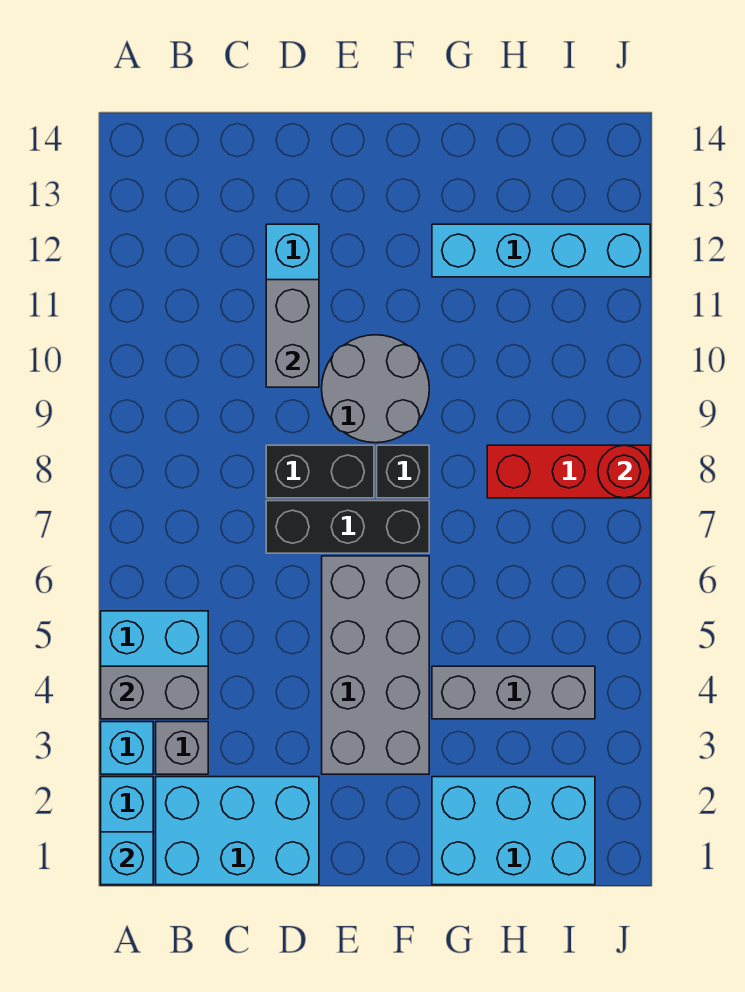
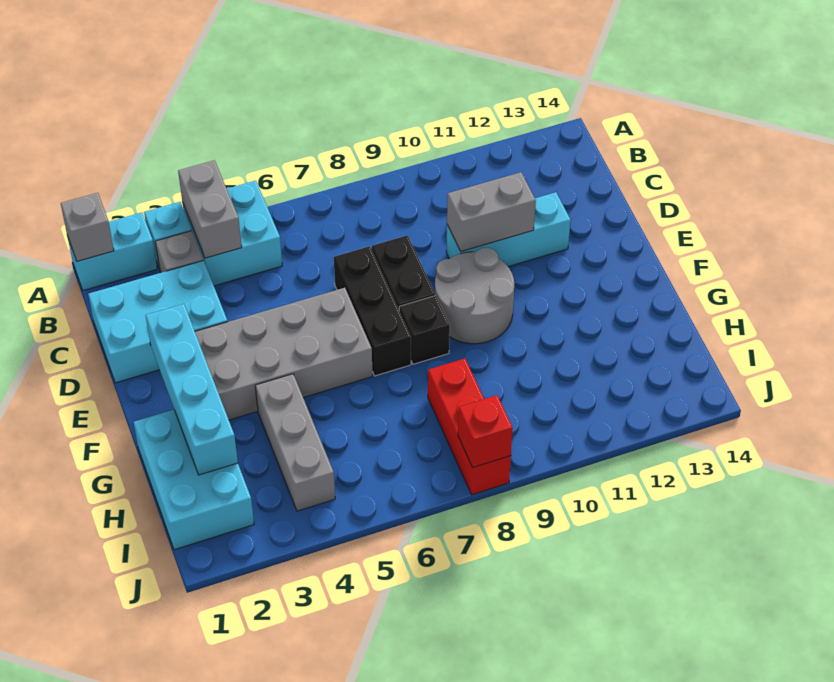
cyan brick A1 level 2 -> grey brick A1 level 2
cyan brick B1:D2 level 1 -> cyan brick C1:D3 level 1
cyan brick G12:J12 level 1 -> cyan brick E2:H2 level 2
red round brick J8 level 2 -> red brick J8 level 2

